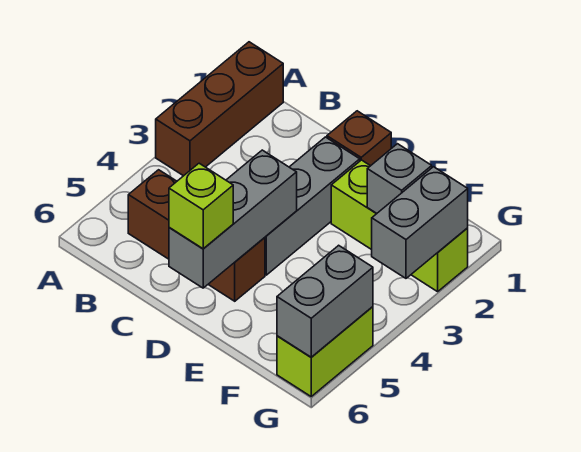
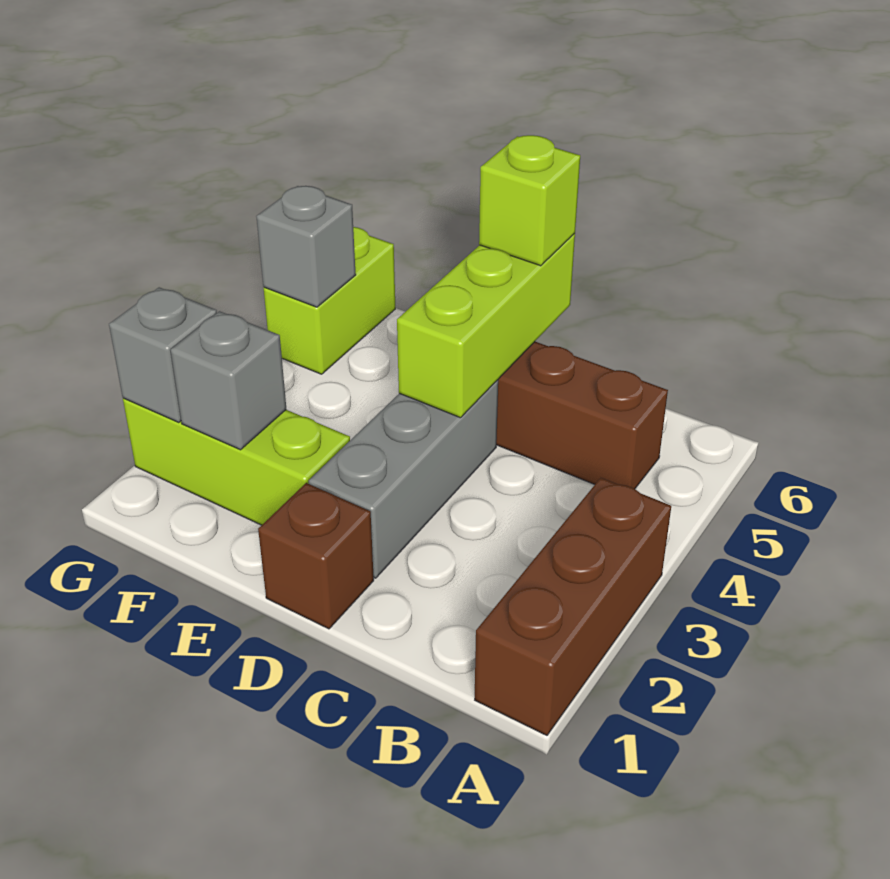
grey brick D4:D6 level 2 -> lime brick D4:D6 level 2
grey brick G2:G3 level 2 -> grey brick G2 level 2
grey brick G5:G6 level 2 -> grey brick G5 level 2

